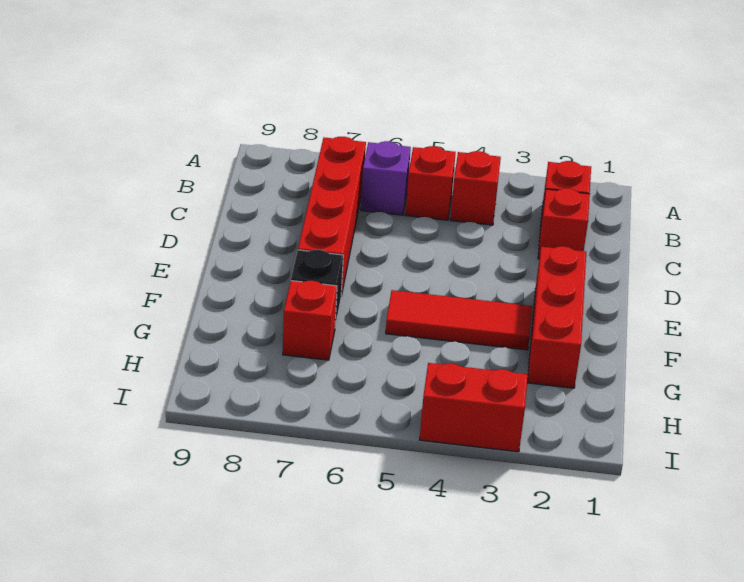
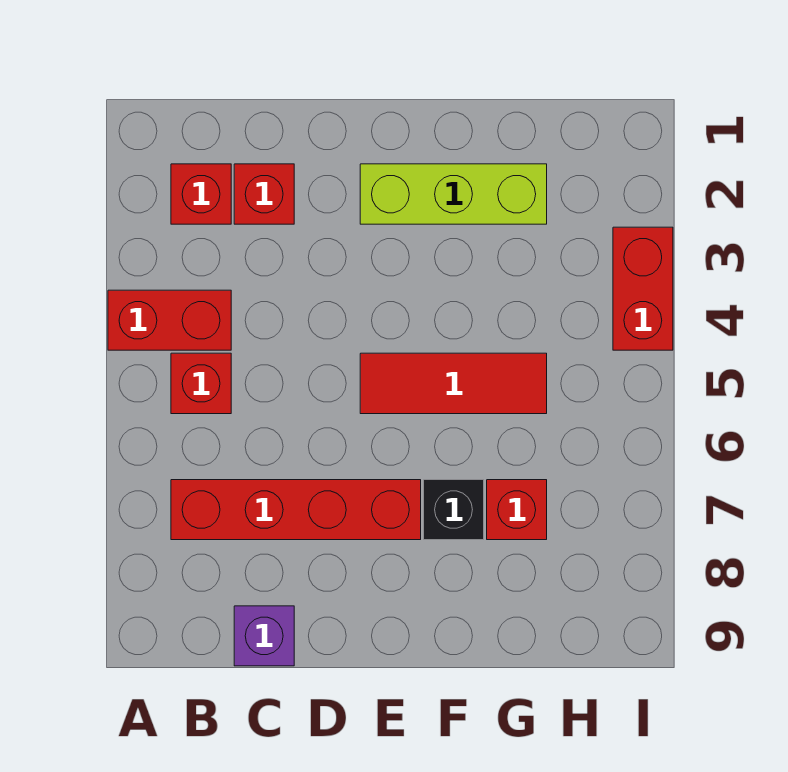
red brick B4 level 1 -> red brick A4:B4 level 1
purple brick B6 level 1 -> purple brick C9 level 1
red brick E2:G2 level 1 -> lime brick E2:G2 level 1
red tile F3:F5 level 1 -> red tile E5:G5 level 1

